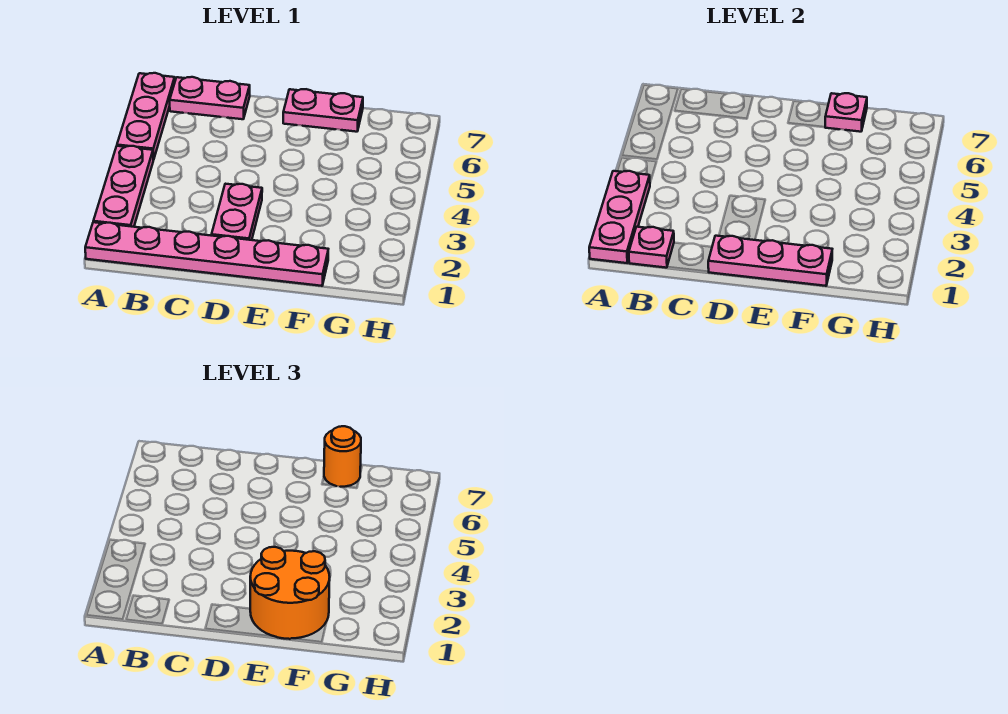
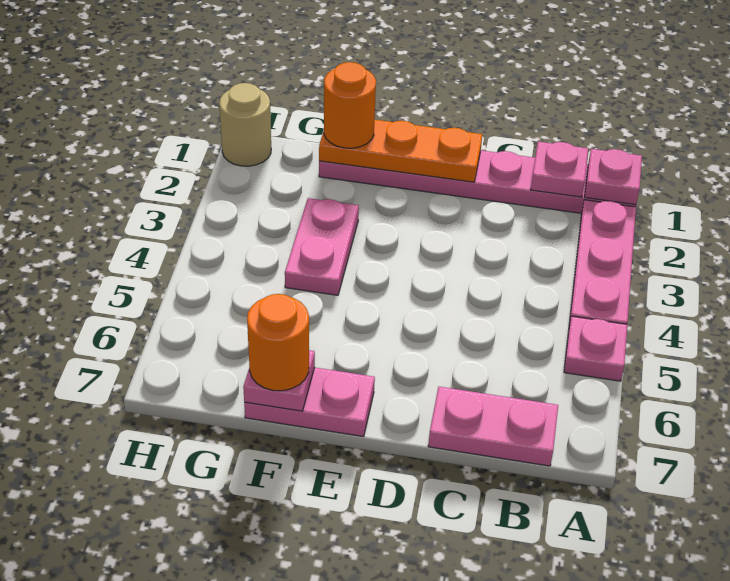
pink plate A1:A3 level 2 -> pink plate A1 level 2
pink plate A5:A7 level 1 -> pink plate A5 level 1
pink plate D1:F1 level 2 -> orange plate D1:F1 level 2
pink plate D2:D3 level 1 -> pink plate F3:F4 level 1
orange round brick E1:F2 level 3 -> orange round brick F1 level 3
none -> tan round brick H1 level 1

